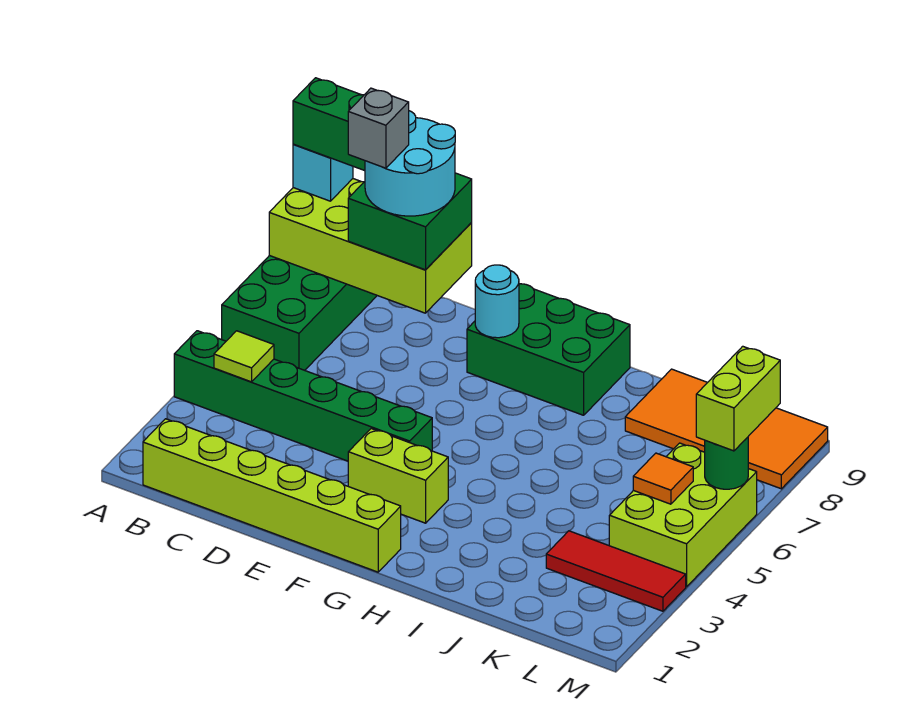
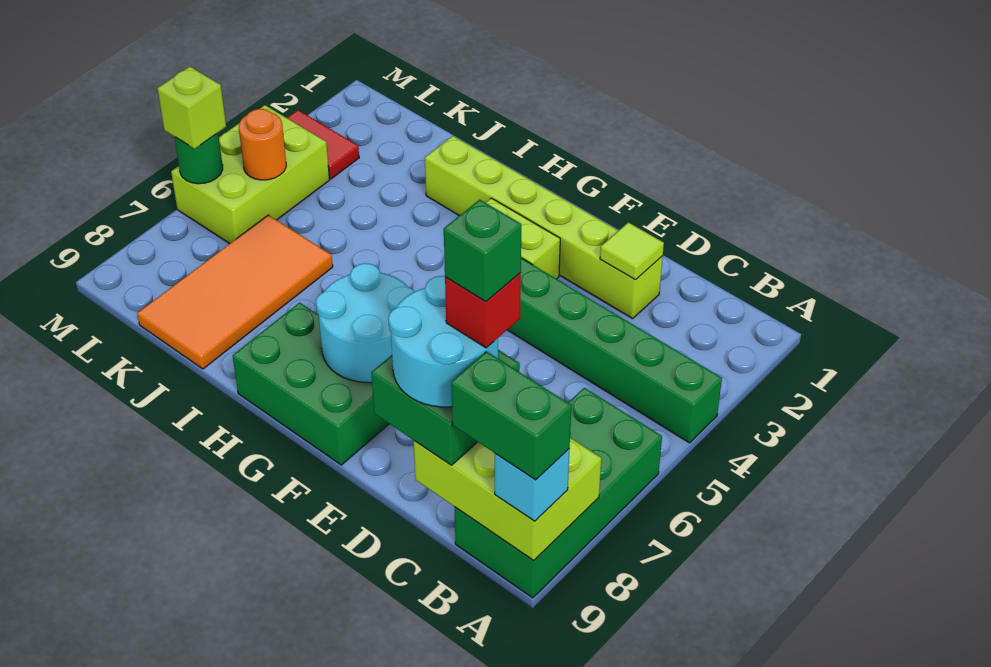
lime brick A8:D9 level 2 -> lime brick A8:C9 level 2
lime brick B1:G1 level 1 -> lime brick D2:I2 level 1
lime tile B4 level 2 -> lime tile D2 level 2
grey brick C8 level 5 -> red brick C8 level 5
none -> green brick C8 level 6
cyan round brick F8 level 2 -> cyan round brick F7:G8 level 2
orange tile J8:M9 level 1 -> orange tile J6:K9 level 1
red tile K3:M3 level 1 -> red tile L3:M3 level 1
orange tile L5 level 2 -> orange round brick L5 level 2
lime brick M6:M7 level 3 -> lime brick M6 level 3

